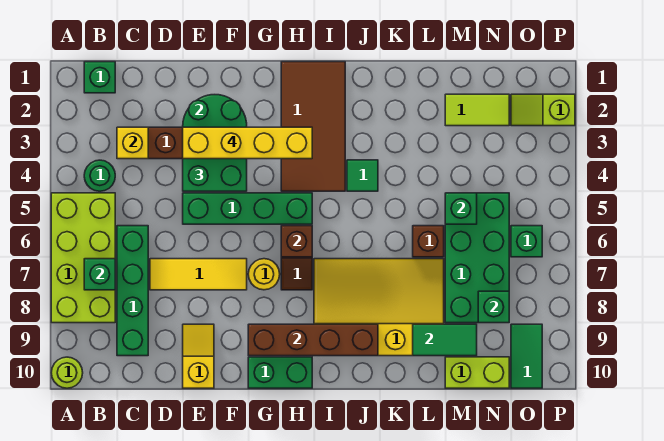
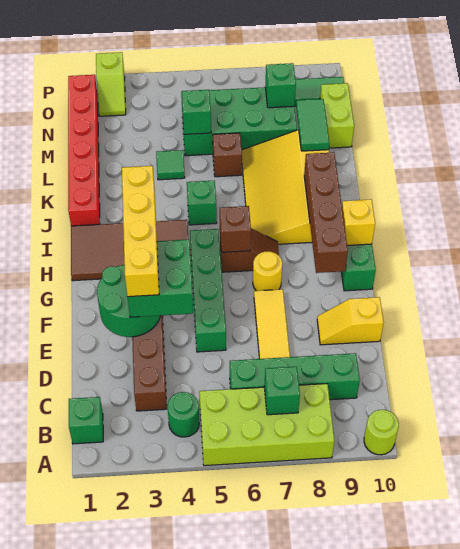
yellow brick C3 level 2 -> yellow brick H10 level 2
none -> red brick J1:O1 level 1
green tile J4 level 1 -> green tile L4 level 1
lime tile M2:N2 level 1 -> none
green brick O6 level 1 -> green brick J5 level 1

